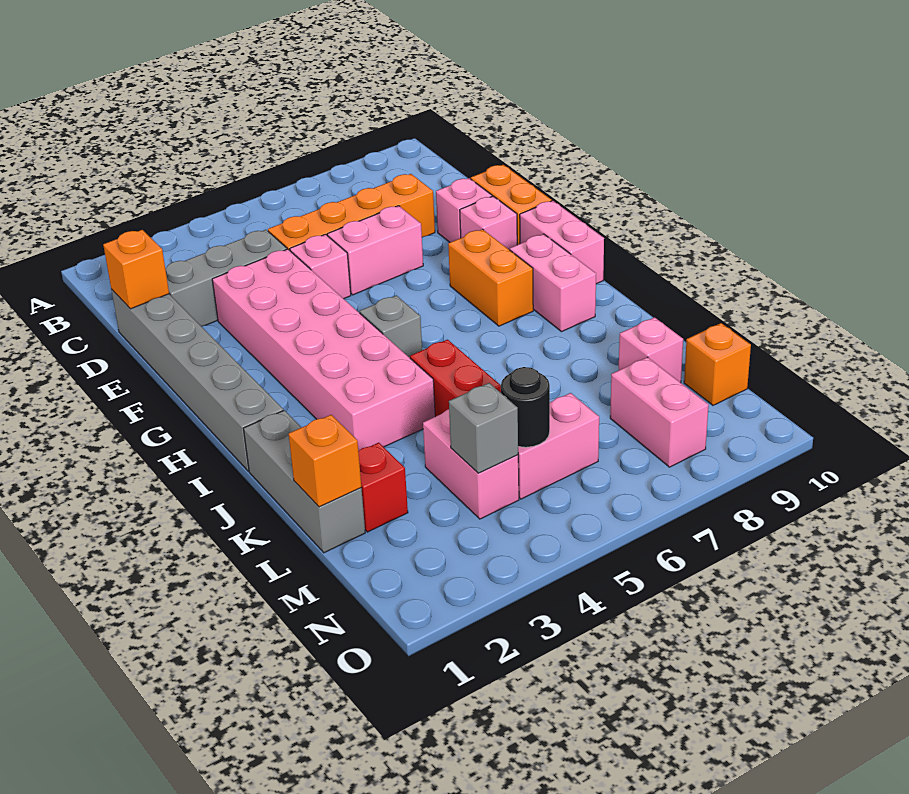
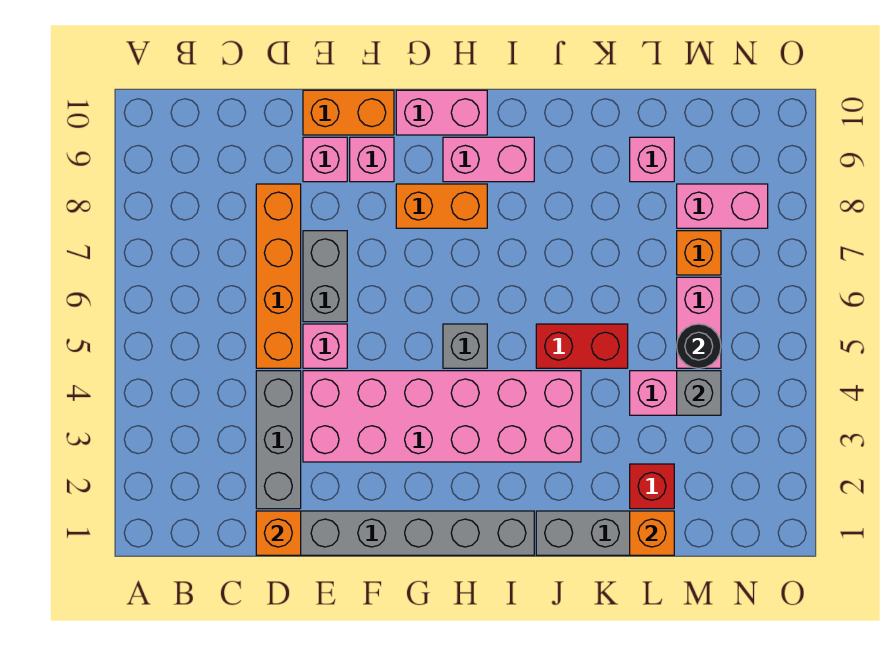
pink brick E6:E7 level 1 -> grey brick E6:E7 level 1
orange brick M10 level 1 -> orange brick M7 level 1

